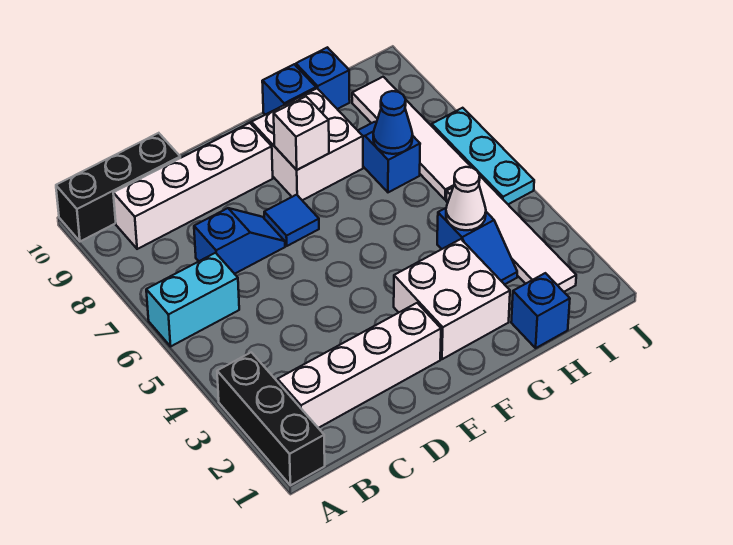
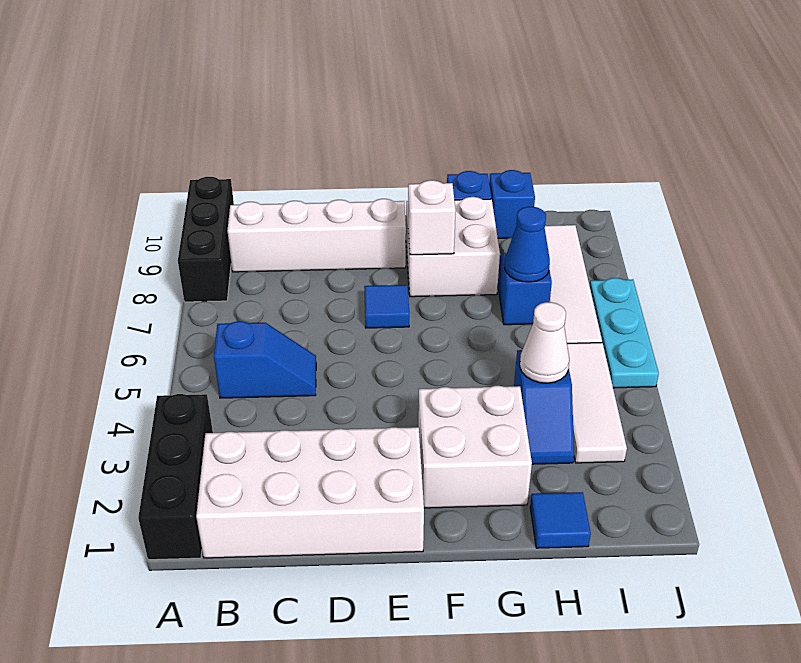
cyan brick A6:B6 level 1 -> none
black brick A10:C10 level 1 -> black brick A8:A10 level 1
white brick B2:E2 level 1 -> white brick B1:E2 level 1
blue slope C7:D7 level 1 top C -> blue slope B5:C5 level 1 top B
blue brick H1 level 1 -> blue tile H1 level 1
white tile I2:I5 level 1 -> white tile I3:I5 level 1

